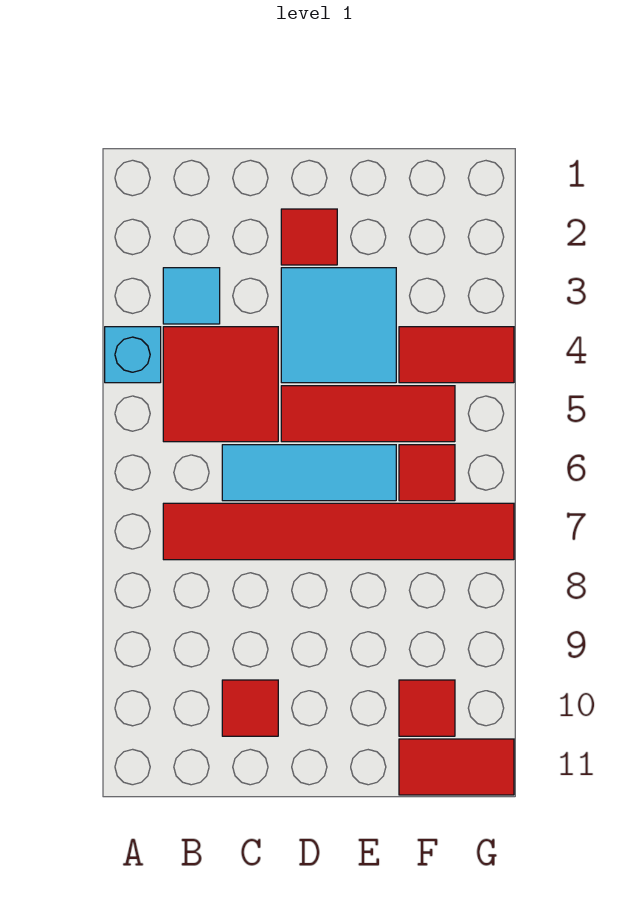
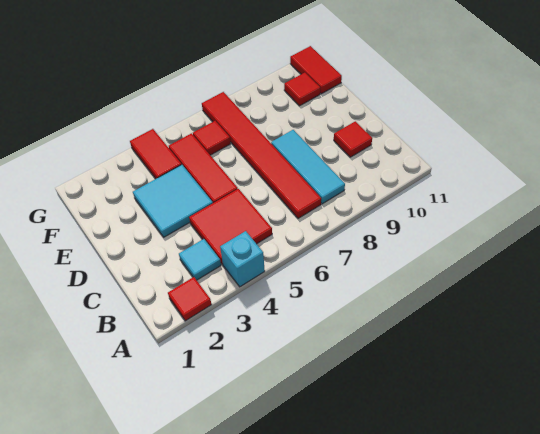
cyan tile C6:E6 level 1 -> cyan tile B8:D8 level 1
red tile D2 level 1 -> red tile A2 level 1

